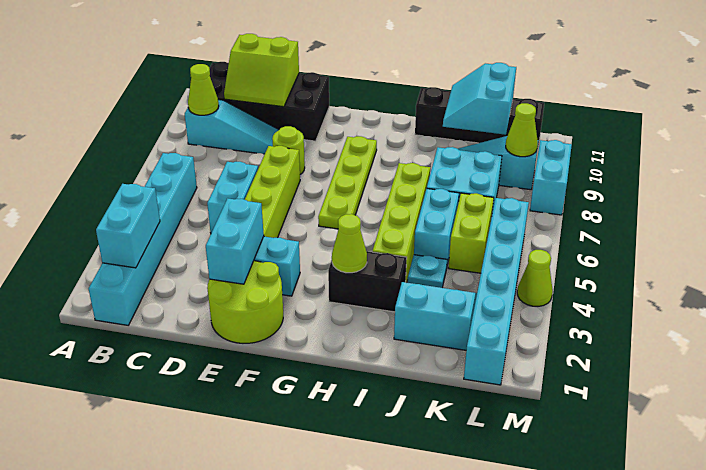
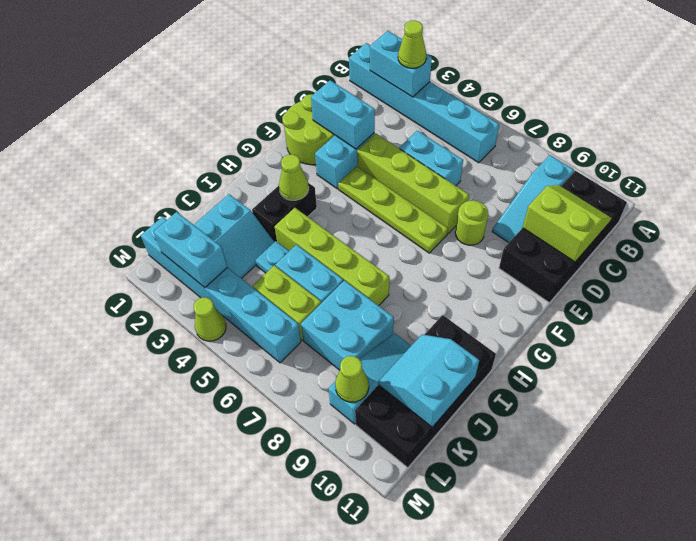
lime cone B9 level 2 -> lime cone B3 level 3
lime slope C10:D11 level 2 top 11 -> lime slope C10:D11 level 2 top D
lime plate G6:G9 level 1 -> lime plate F4:F7 level 1
black brick I11:L11 level 1 -> black brick I10:L11 level 1
cyan slope J10:K11 level 2 top K -> cyan slope J10:K11 level 2 top 11
cyan brick M8:M9 level 1 -> cyan brick L2:L3 level 2

